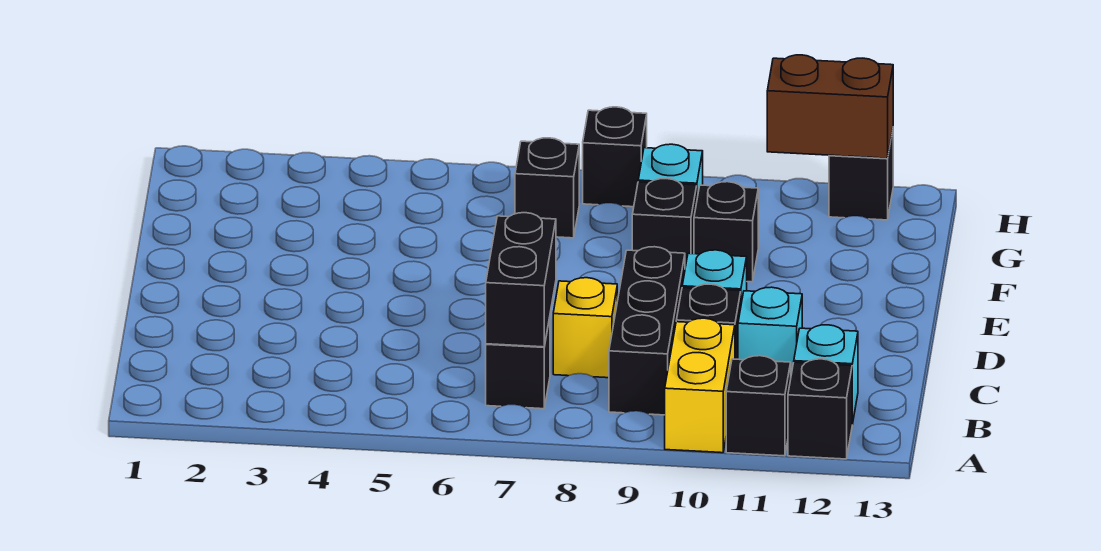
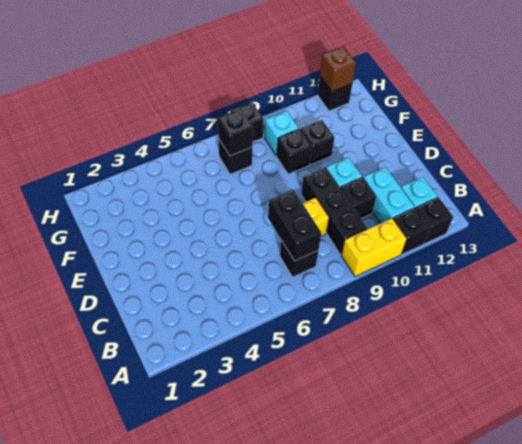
yellow brick A10:B10 level 1 -> yellow brick A9:A10 level 1
cyan brick C11 level 1 -> cyan brick B11:C11 level 1
none -> black brick G7 level 2
brown brick H11:H12 level 2 -> brown brick H12 level 2

